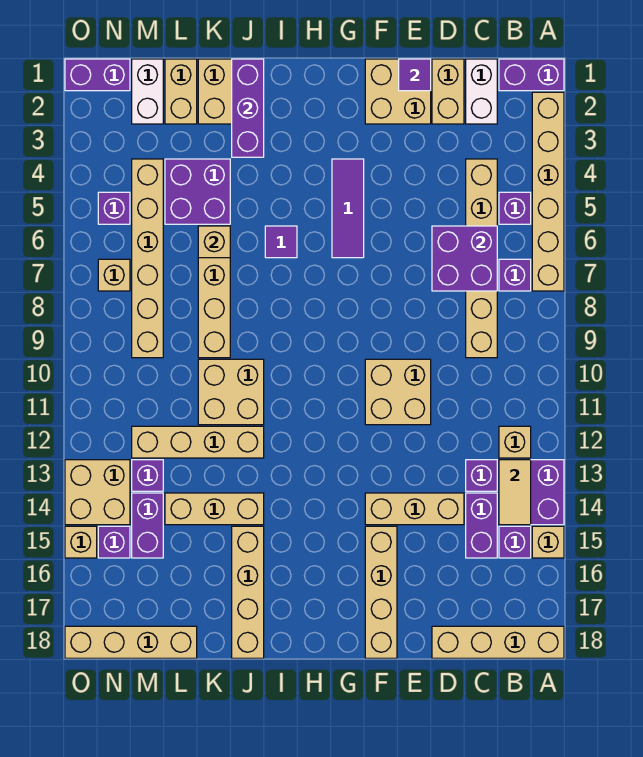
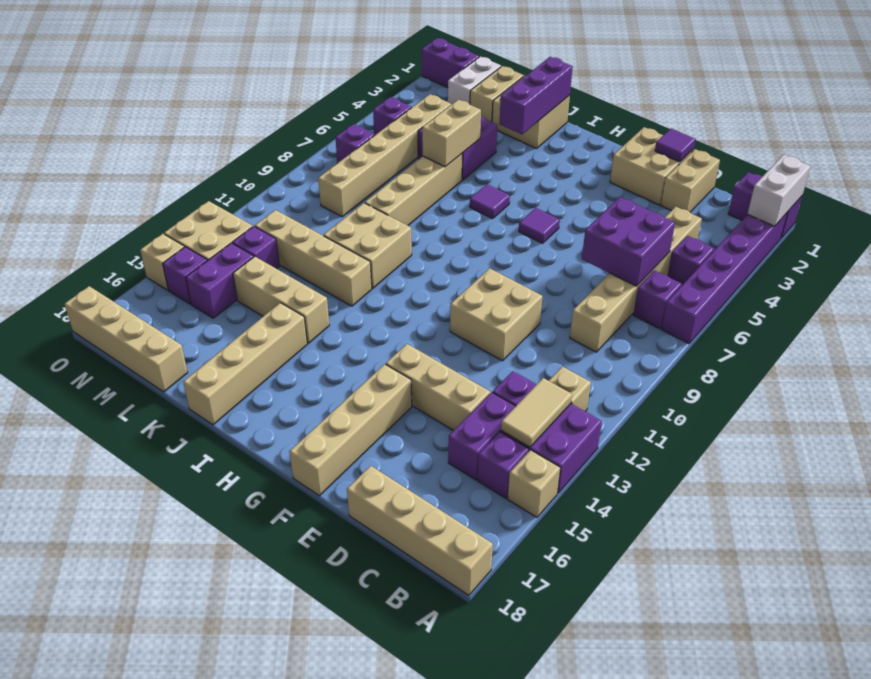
tan brick A2:A7 level 1 -> purple brick A2:A7 level 1
white brick C1:C2 level 1 -> white brick A1:A2 level 2
purple tile G4:G6 level 1 -> purple tile G6 level 1
tan brick K6 level 2 -> tan brick K5:K6 level 2
tan brick N7 level 1 -> purple brick N7 level 1

